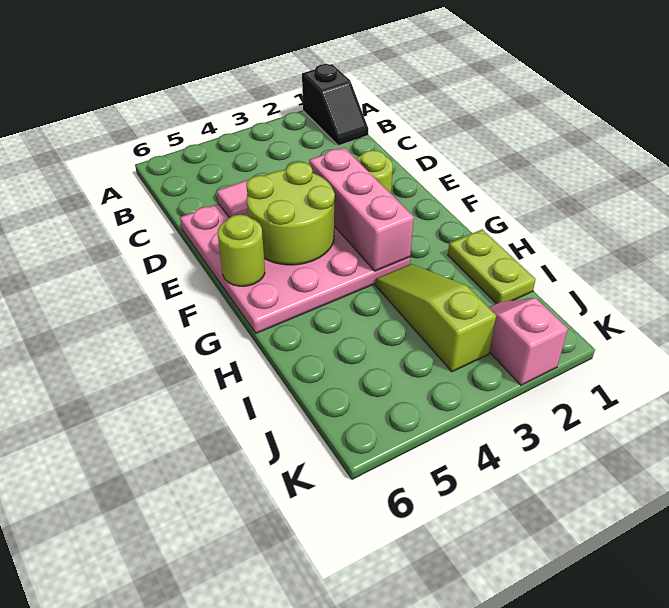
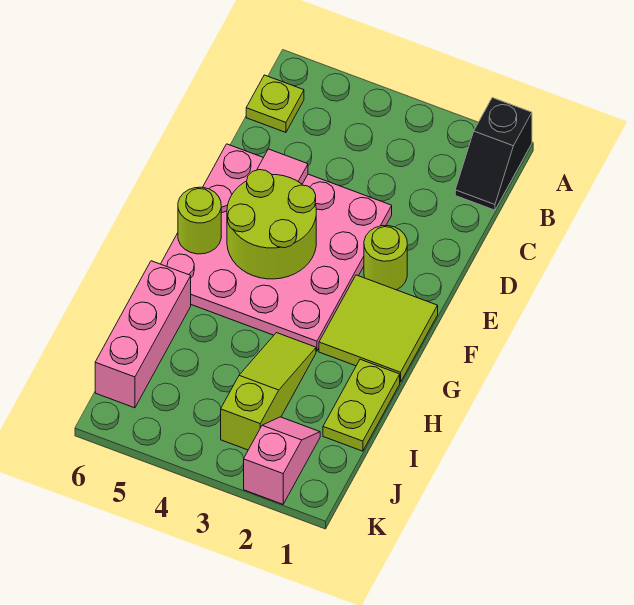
none -> lime plate B6 level 1
pink brick E3:G3 level 2 -> pink brick H6:J6 level 1
none -> lime tile F1:G2 level 1

